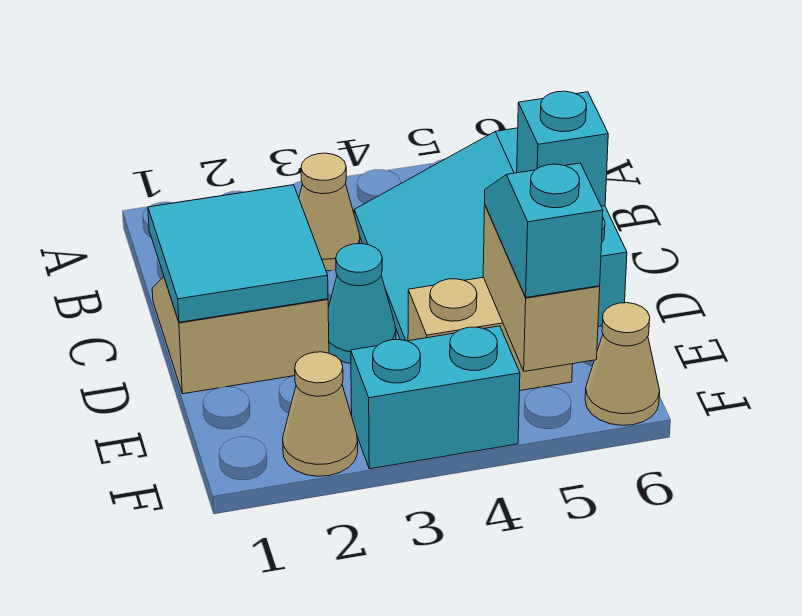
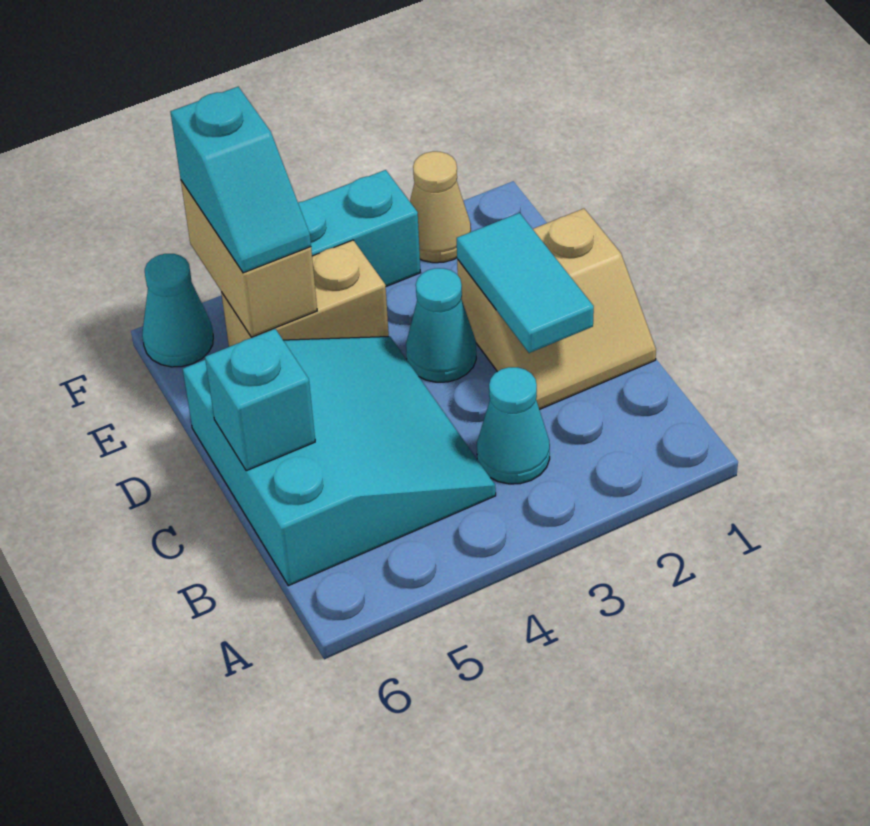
tan cone B3 level 1 -> cyan cone B3 level 1
cyan tile C1:D2 level 2 -> cyan tile C2:D2 level 2
tan cone F6 level 1 -> cyan cone F6 level 1

